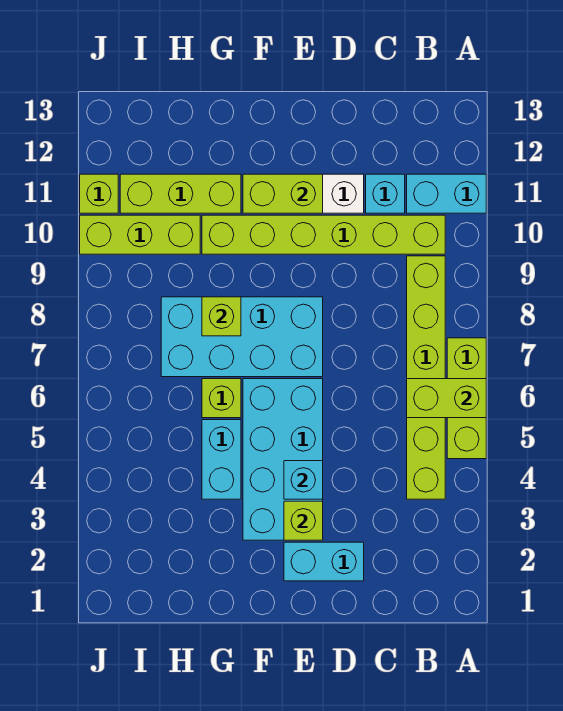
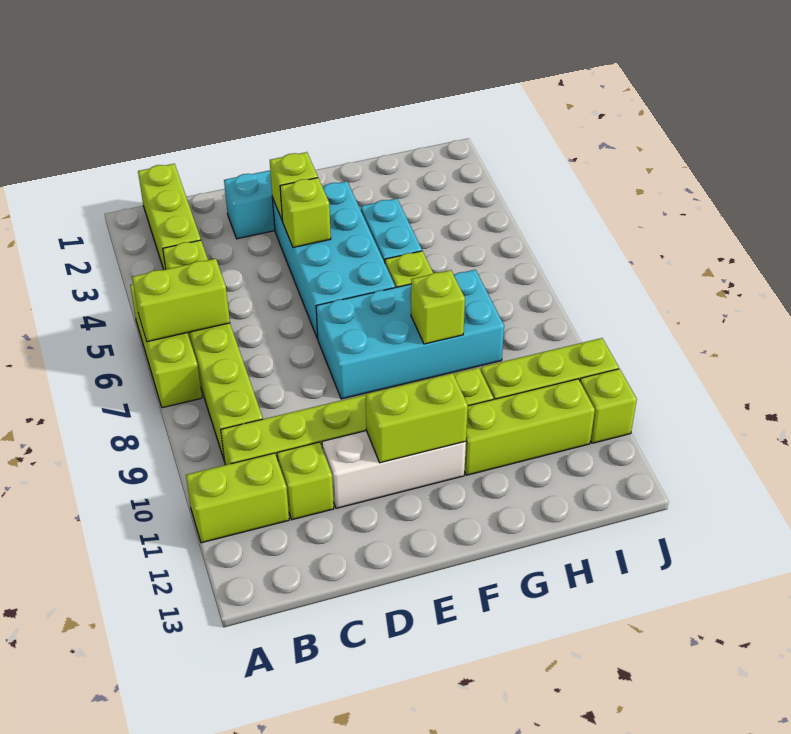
cyan brick A11:B11 level 1 -> lime brick A11:B11 level 1
none -> lime brick B1:B3 level 1
cyan brick C11 level 1 -> lime brick C11 level 1
cyan brick E4 level 2 -> lime brick E4 level 2

